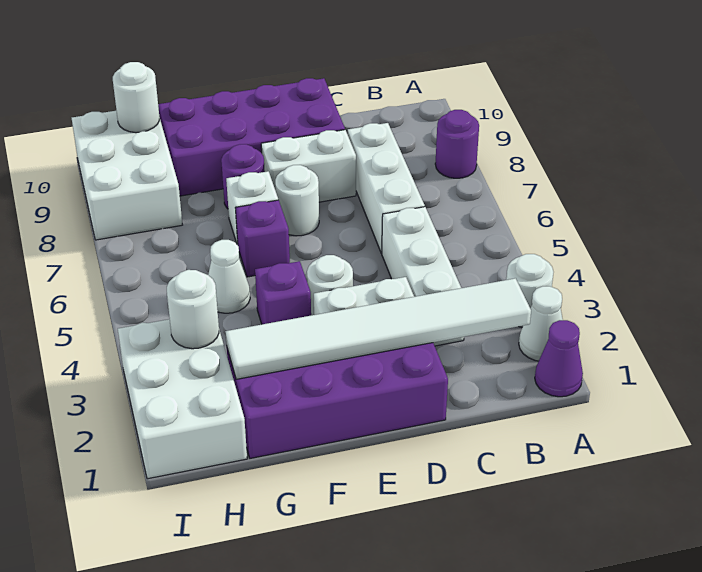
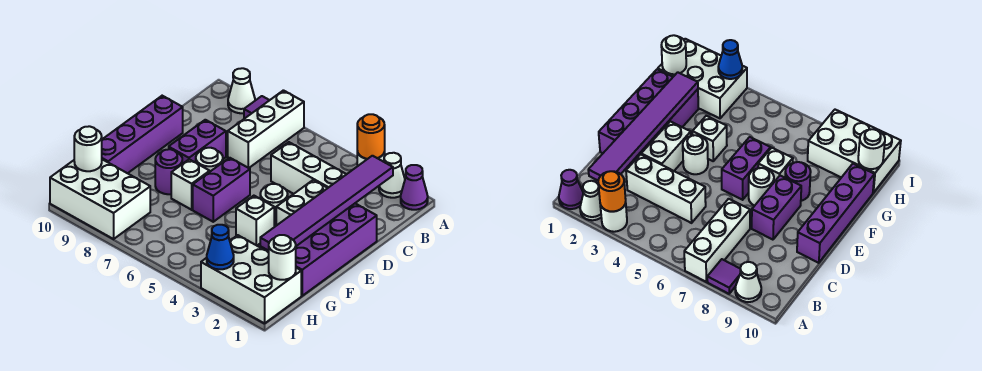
none -> orange round brick A3 level 2
purple round brick A8 level 1 -> purple tile A8 level 1
white tile B2:G2 level 2 -> purple tile B2:G2 level 2
white brick C6:C8 level 1 -> white brick A7:C7 level 1
white brick D8:E8 level 1 -> purple brick D8:E8 level 1
purple brick D9:G10 level 1 -> purple brick D10:G10 level 1
purple brick F4 level 1 -> white brick F4 level 1
purple brick F6 level 1 -> purple brick E6:F6 level 1
white cone G5 level 1 -> white cone A9 level 1
white round brick H3 level 2 -> white round brick H1 level 2
none -> blue cone I3 level 2

